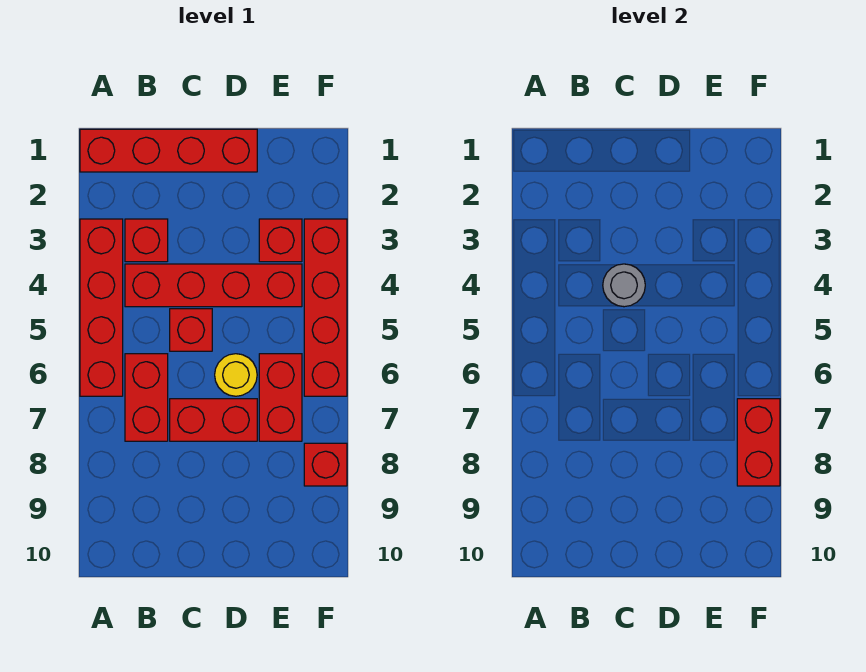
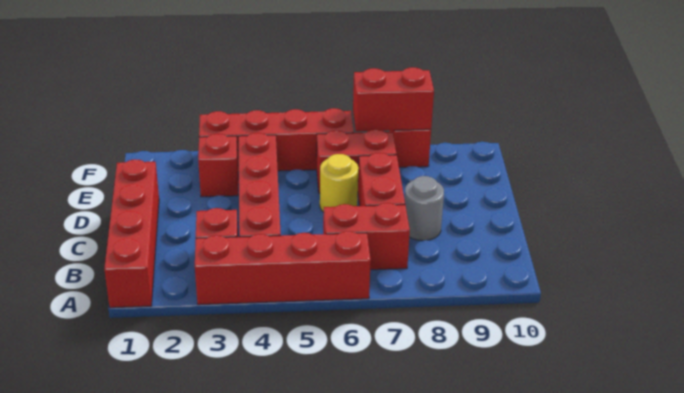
grey round brick C4 level 2 -> grey round brick C8 level 1
red brick C5 level 1 -> none

